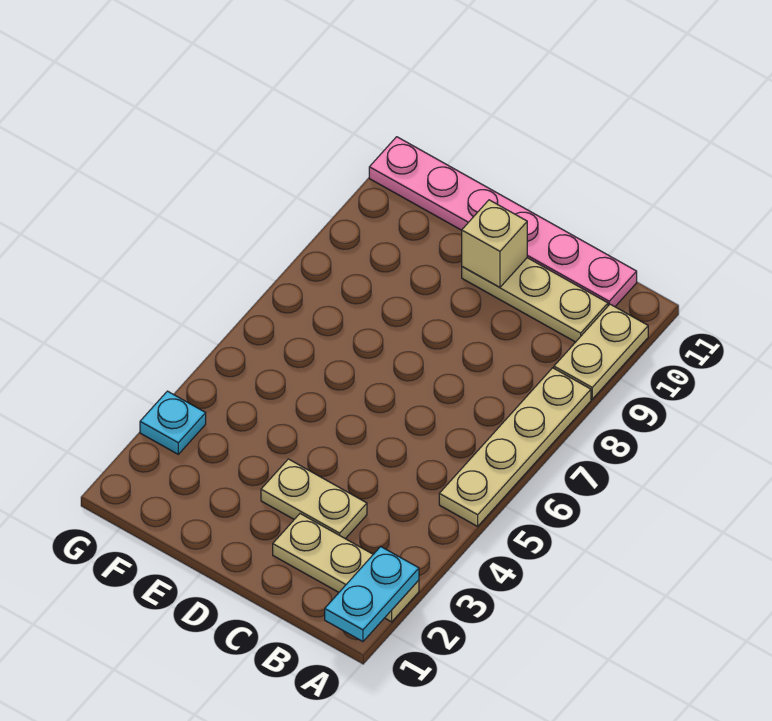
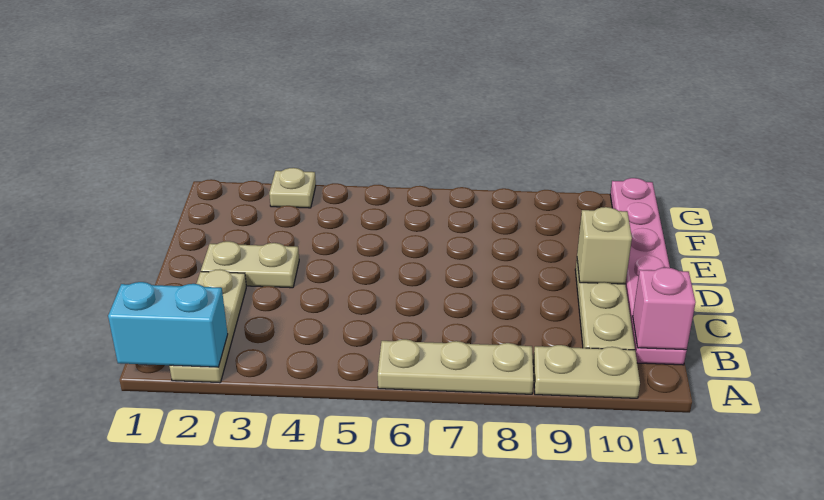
cyan plate A1:A2 level 2 -> cyan brick A1:A2 level 2
tan plate A5:A8 level 1 -> tan plate A6:A8 level 1
none -> pink brick B11 level 2
tan plate C3:D3 level 1 -> tan plate D2:D3 level 1
cyan plate G3 level 1 -> tan plate G3 level 1

